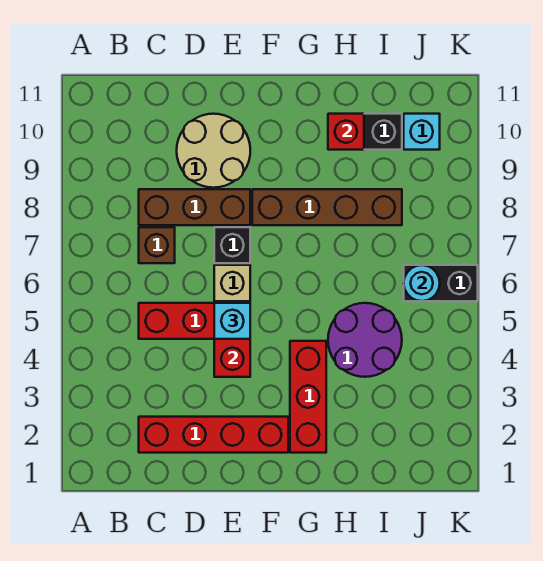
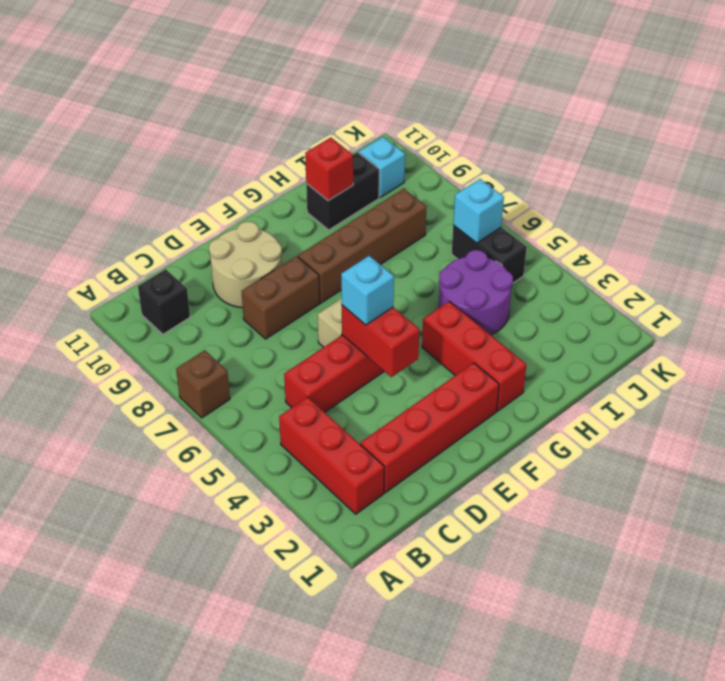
none -> red brick B2:B4 level 1
brown brick C7 level 1 -> brown brick A7 level 1
brown brick C8:E8 level 1 -> brown brick D8:E8 level 1
black brick E7 level 1 -> black brick B10 level 1
black brick J6:K6 level 1 -> black brick J5:J6 level 1
cyan round brick J6 level 2 -> cyan brick J6 level 2

